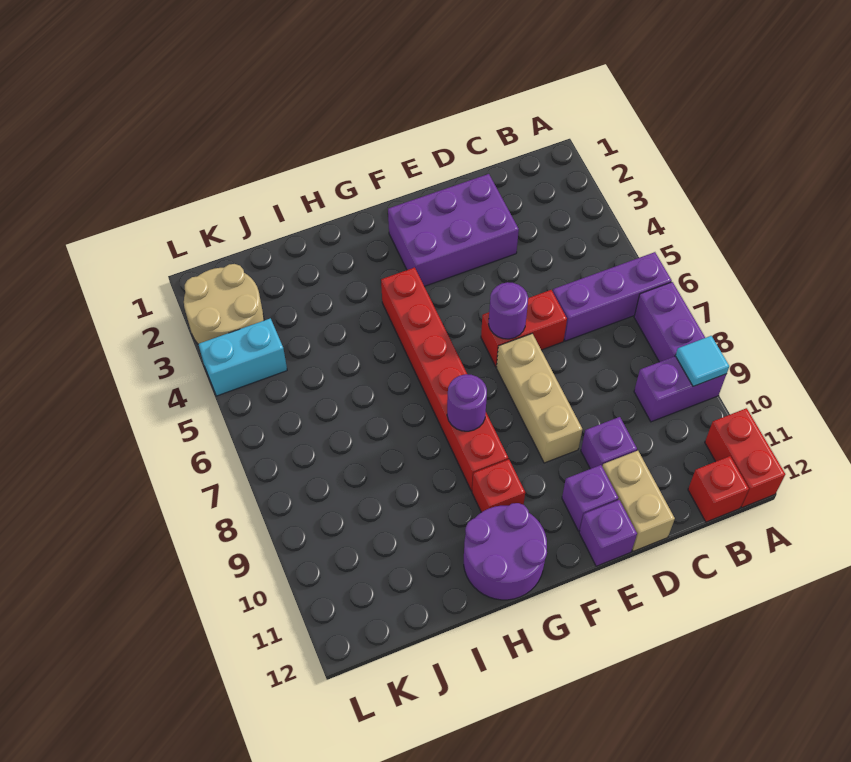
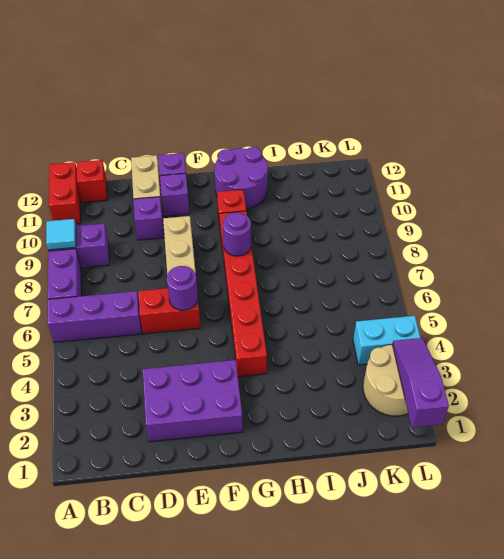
none -> purple slope L1:L3 level 2 top 1

